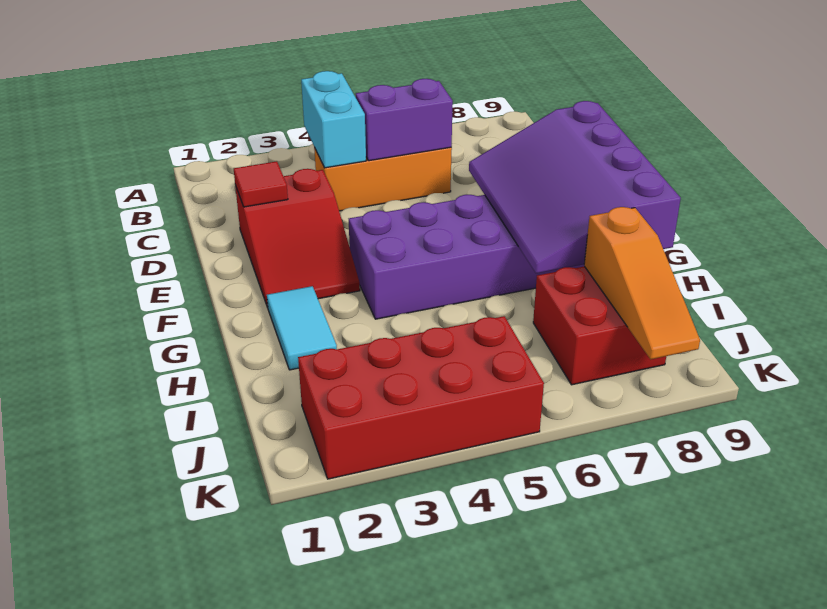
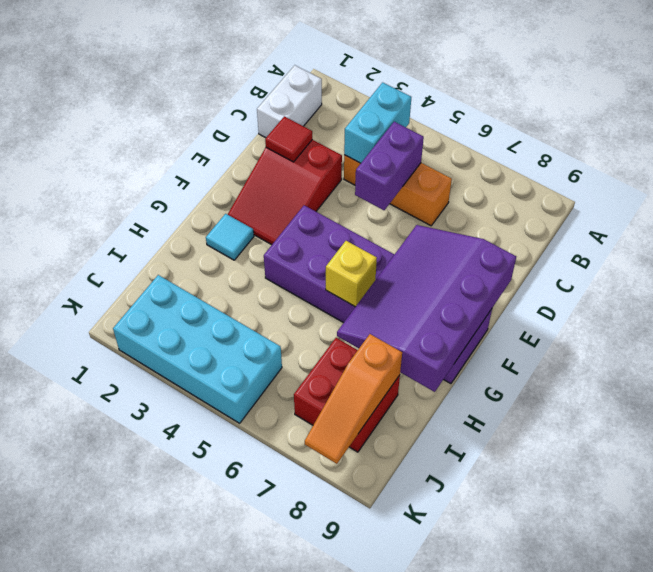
none -> white brick B1:C1 level 1
purple brick C5:C6 level 2 -> purple brick C5:D5 level 2
cyan tile G2:H2 level 1 -> cyan tile G2 level 1
none -> yellow brick G6 level 2
red brick J2:K5 level 1 -> cyan brick J2:K5 level 1

